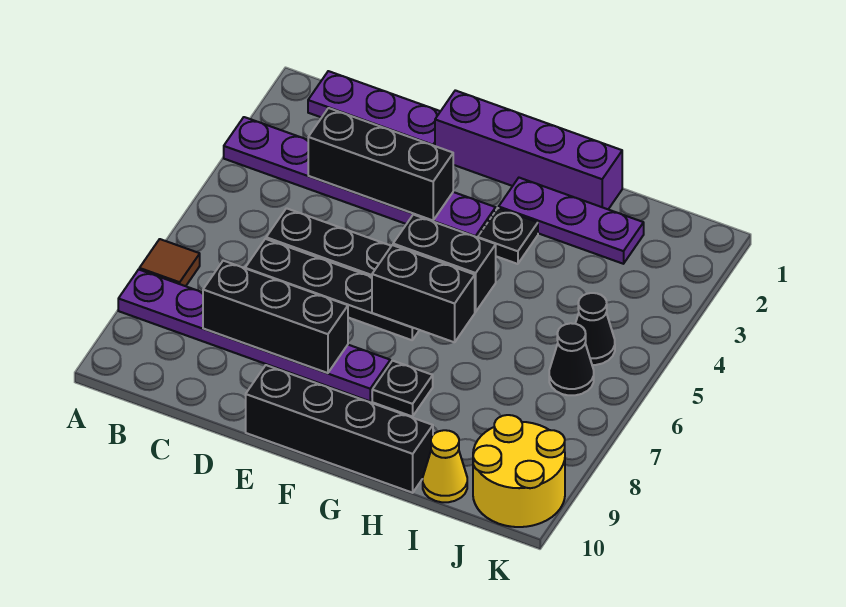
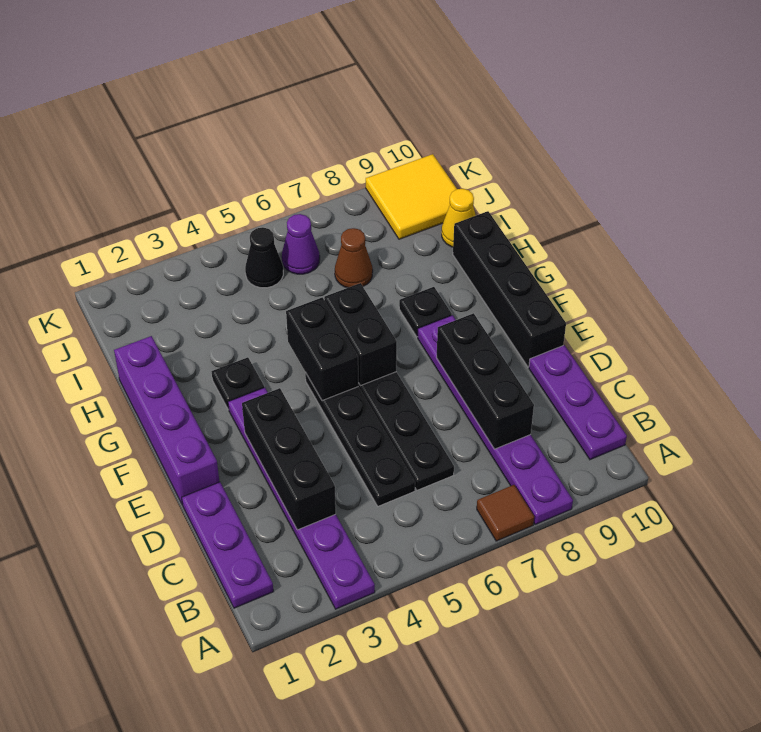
purple plate G2:I2 level 1 -> purple plate B10:D10 level 1
none -> brown cone I7 level 1
black cone J6 level 1 -> purple cone J6 level 1
yellow round brick J9:K10 level 1 -> yellow tile J9:K10 level 1

